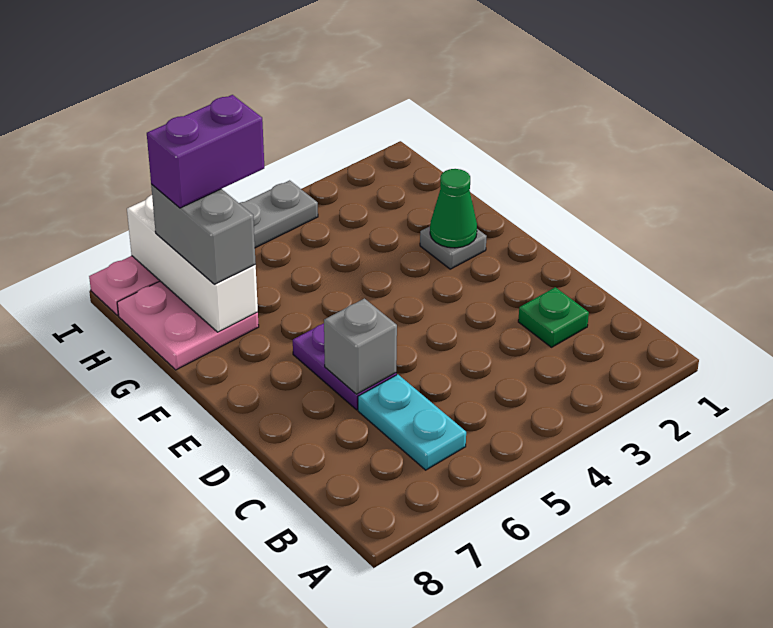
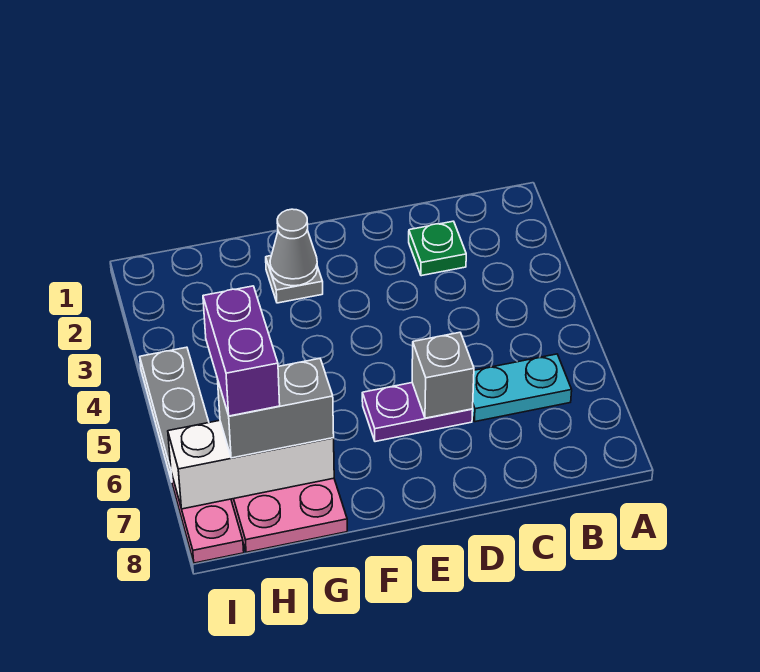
green cone F2 level 2 -> grey cone F2 level 2

